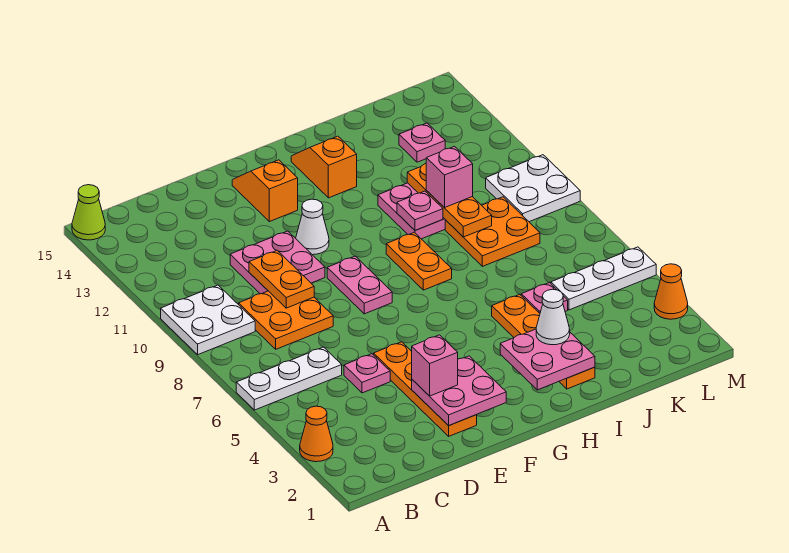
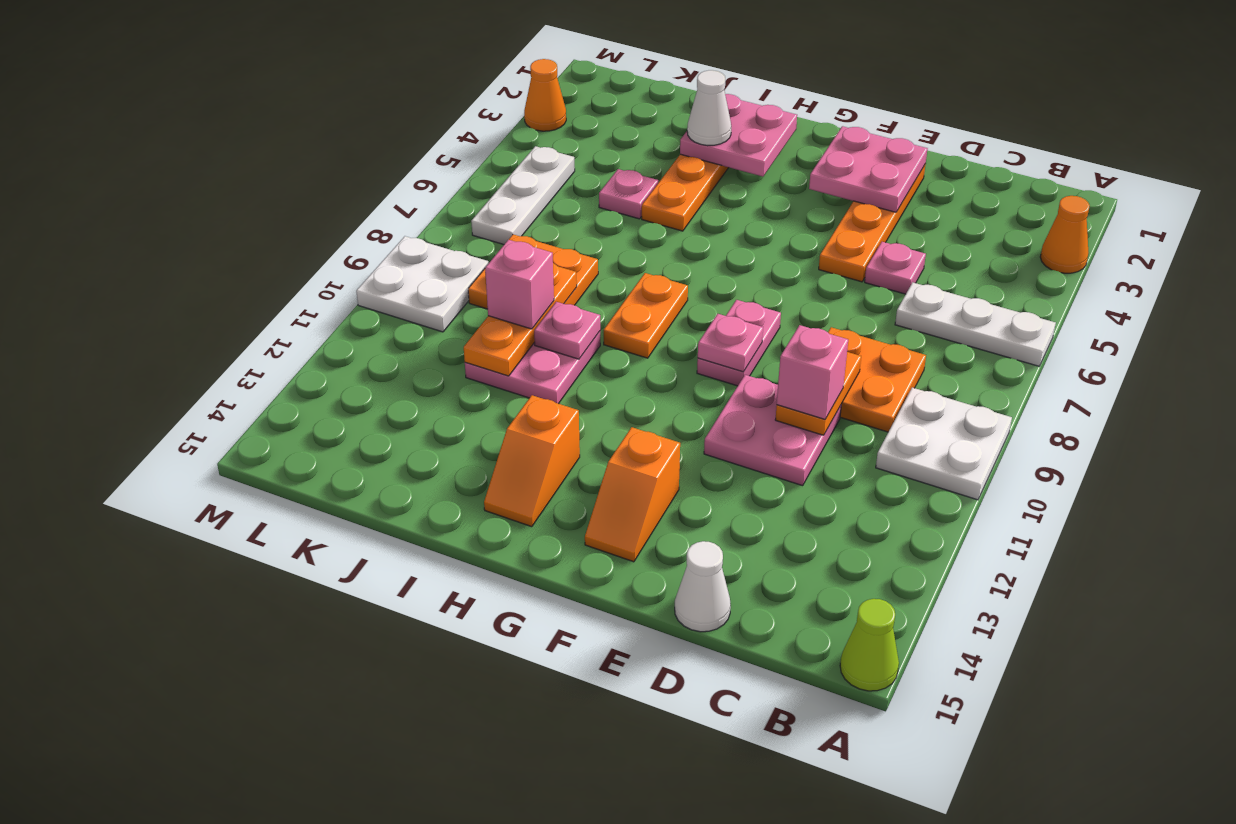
pink brick E3 level 3 -> pink brick D10 level 3
white cone F11 level 1 -> white cone D15 level 1
white plate K5:M5 level 1 -> white plate L5:L7 level 1
pink plate K13 level 1 -> pink plate F9 level 2

